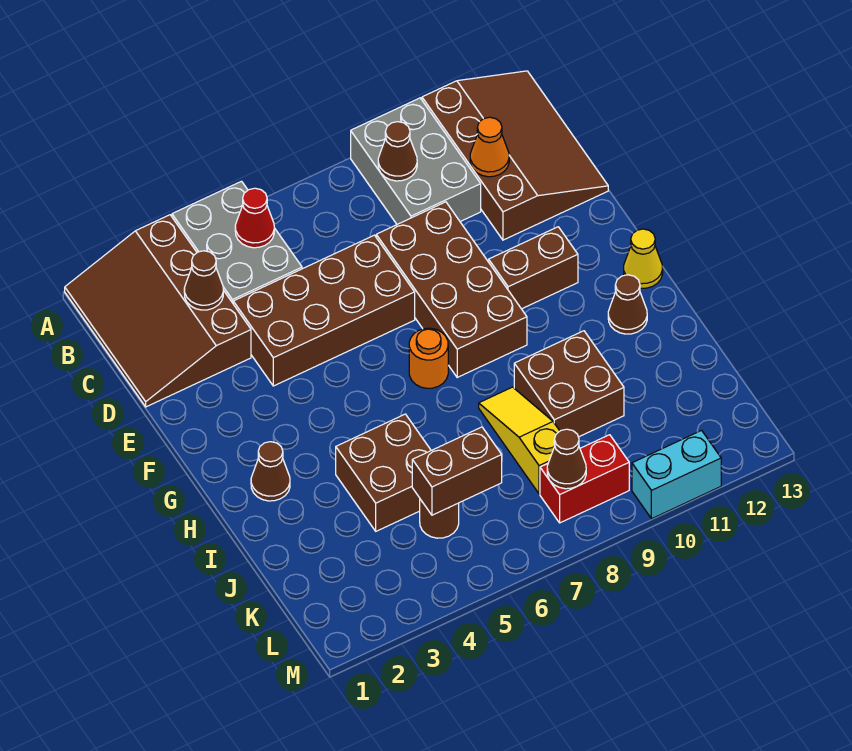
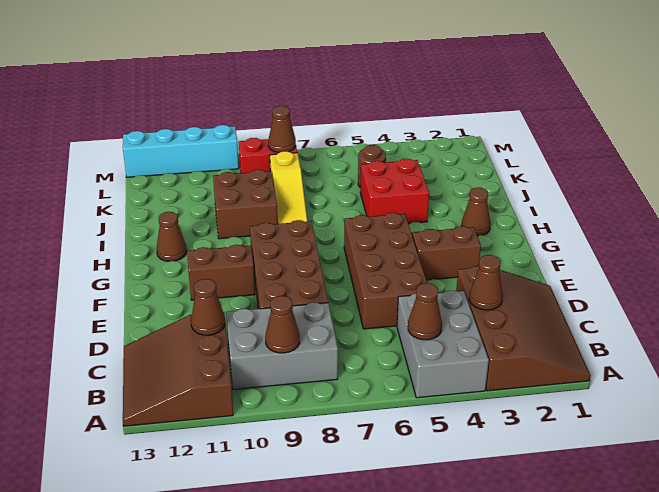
grey brick A9:C10 level 1 -> grey brick B8:C10 level 1
brown slope A11:D13 level 1 top 11 -> brown slope A11:C13 level 1 top 11
red cone B5 level 2 -> brown cone B5 level 2
orange cone C11 level 2 -> brown cone C11 level 2
brown brick D4:E7 level 1 -> brown brick D5:G6 level 1
orange round brick G7 level 1 -> none
yellow cone G13 level 1 -> none
brown brick I4:J5 level 1 -> red brick I4:J5 level 1
brown brick K5:K6 level 2 -> brown brick F3:F4 level 1
cyan brick M10:M11 level 1 -> cyan brick M10:M13 level 1

